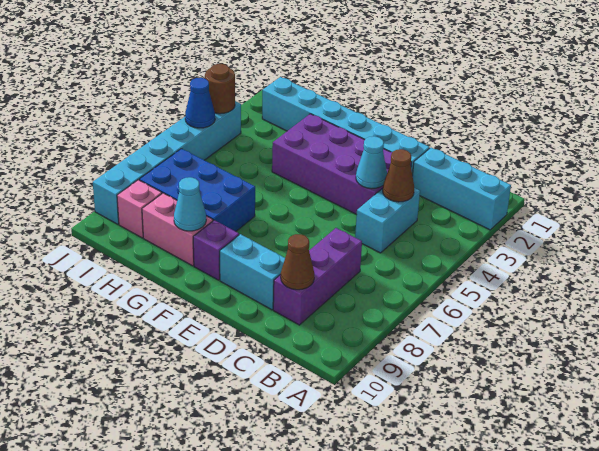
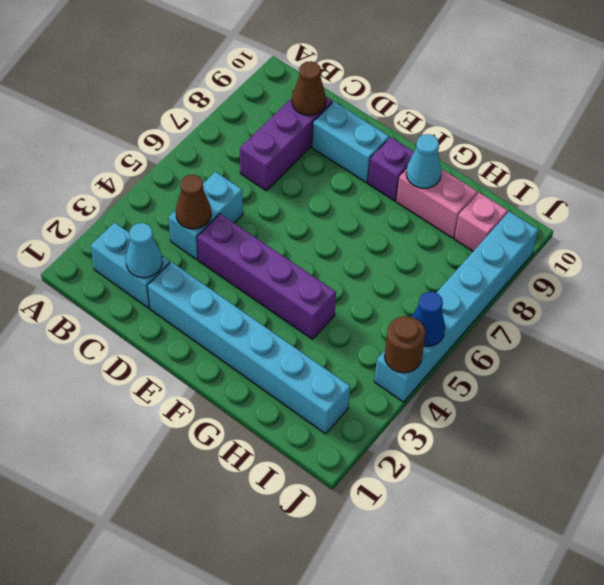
cyan brick A2:C2 level 1 -> cyan brick B2:C2 level 1
purple brick D3:G4 level 1 -> purple brick D4:G4 level 1
cyan cone D4 level 2 -> cyan cone C2 level 2
blue brick G7:I8 level 1 -> none

